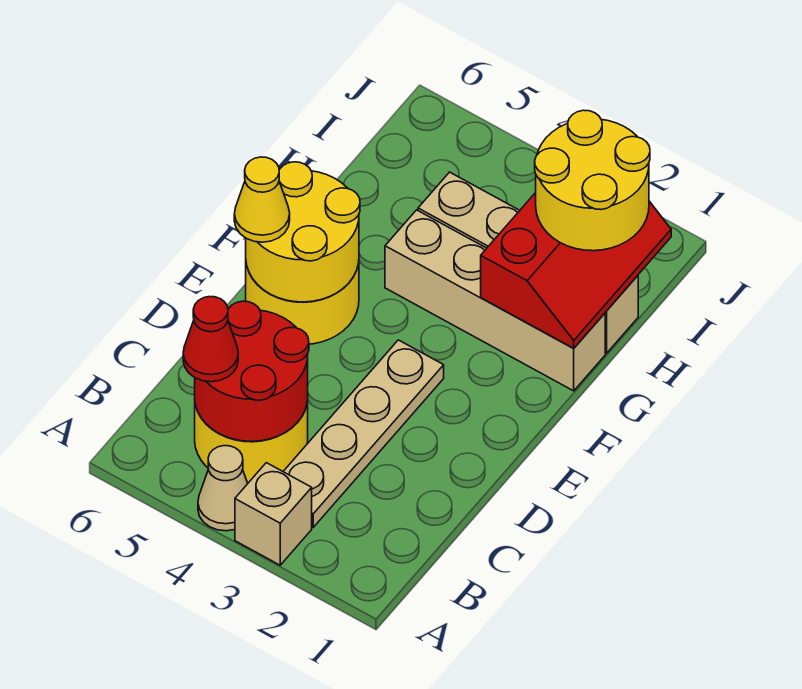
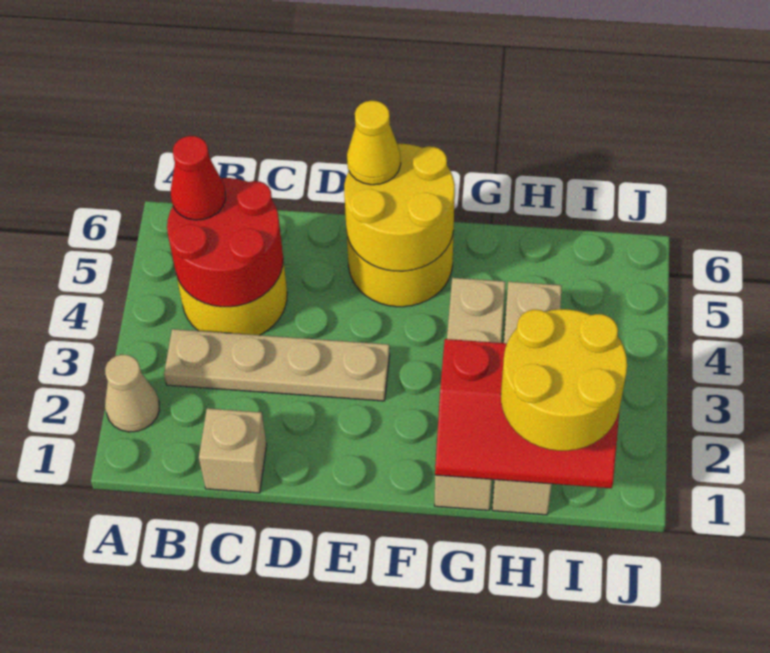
tan brick A3 level 1 -> tan brick C1 level 1
tan cone A4 level 1 -> tan cone A2 level 1

